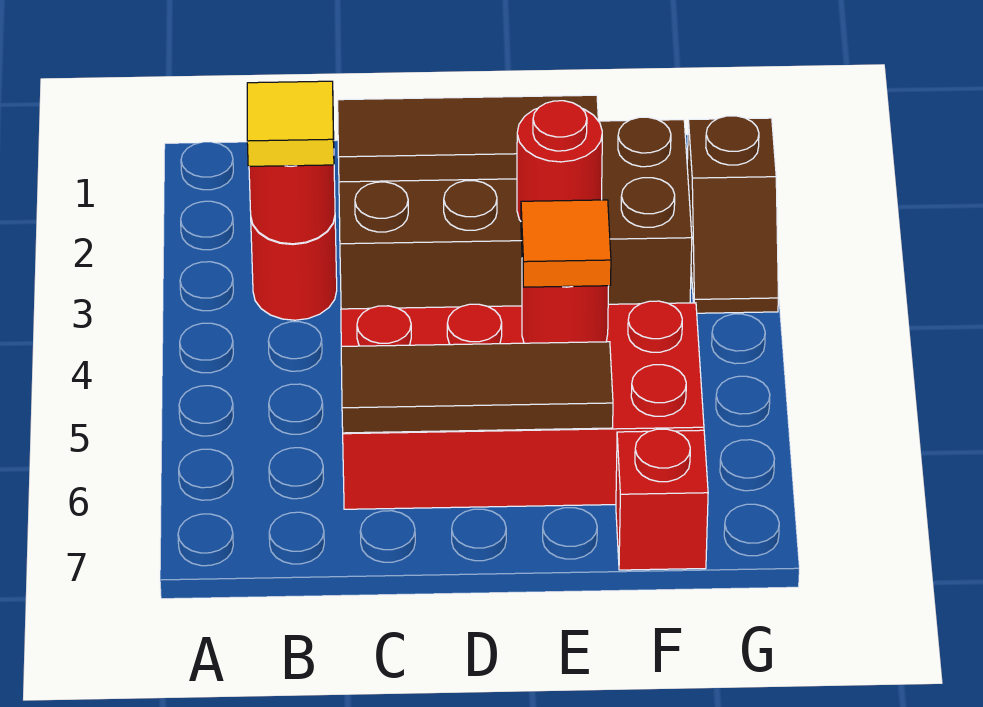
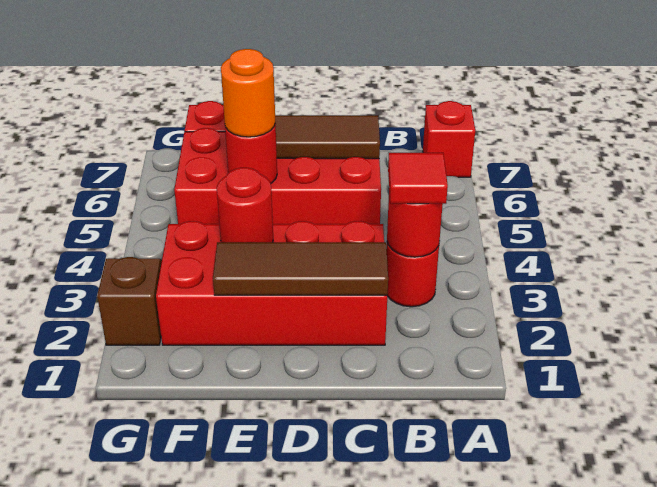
none -> red brick A7 level 1
yellow tile B3 level 3 -> red tile B3 level 3
brown brick C2:F3 level 1 -> red brick C2:F3 level 1
orange tile E5 level 3 -> orange round brick E5 level 3

